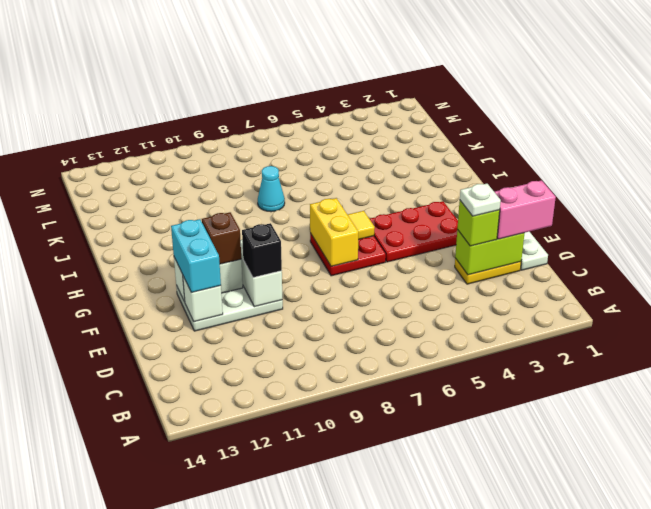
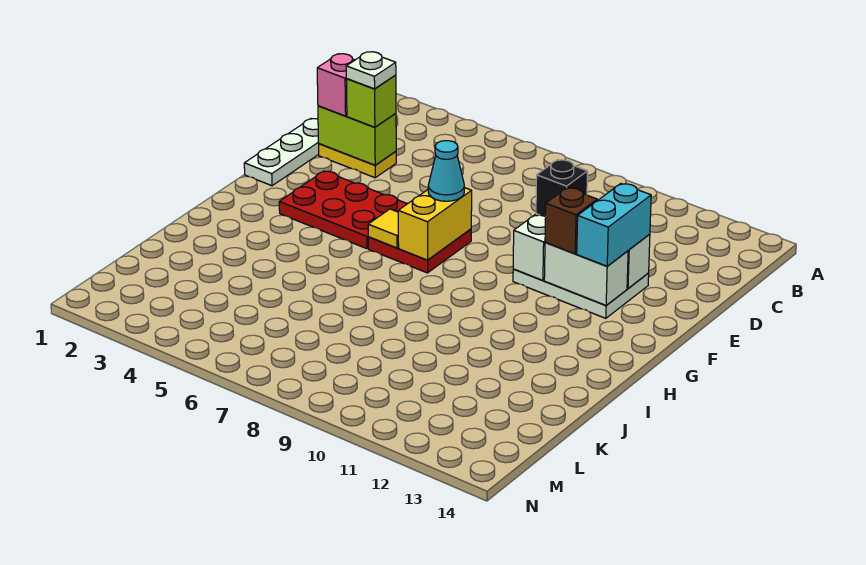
pink brick D1:D2 level 3 -> pink brick D2 level 3
cyan cone J8 level 1 -> cyan cone F7 level 3

